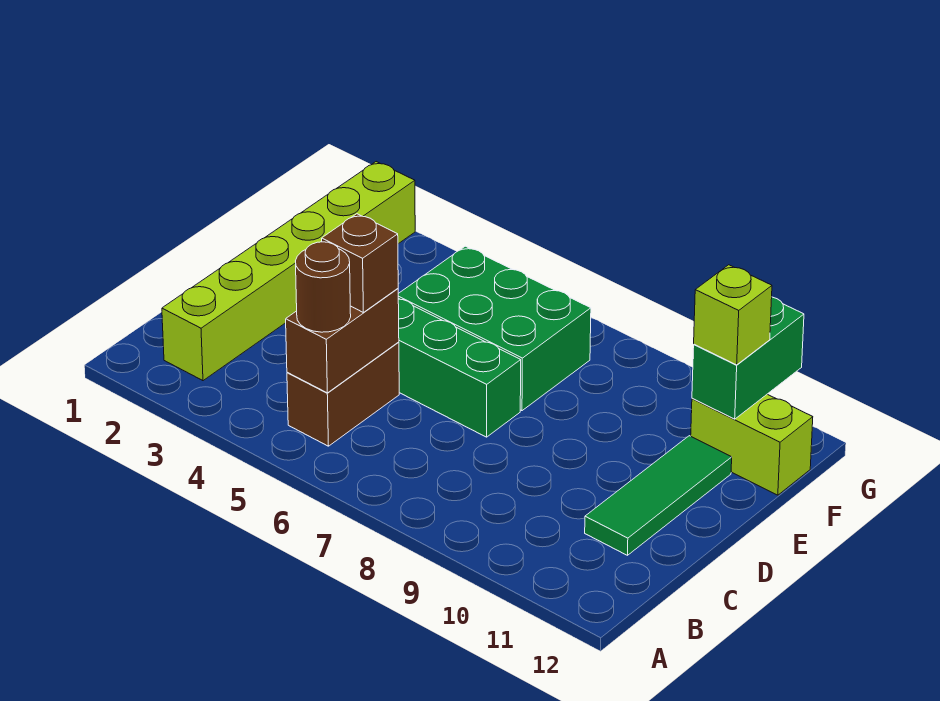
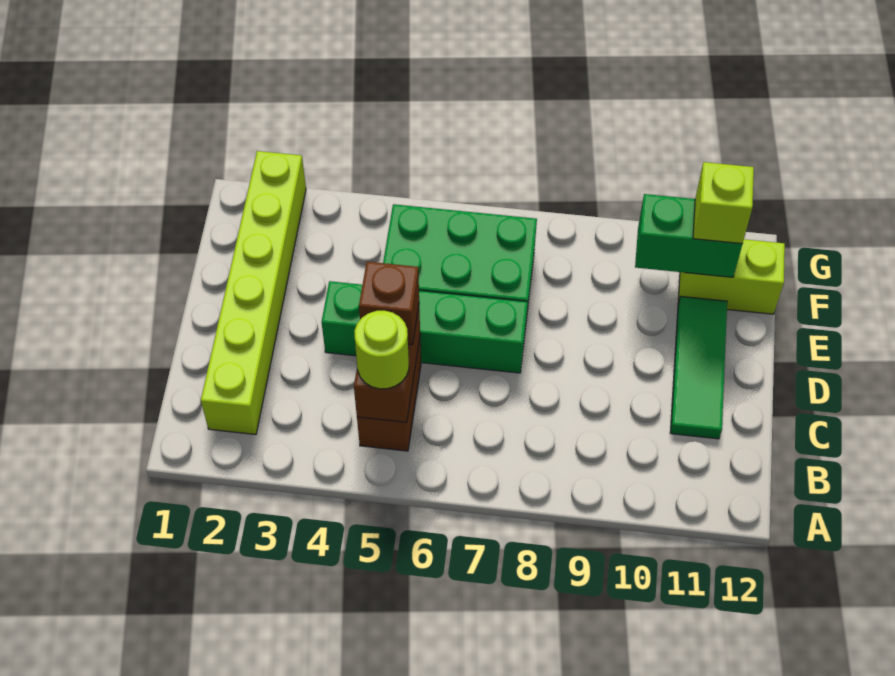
brown round brick B5 level 3 -> lime round brick B5 level 3
green brick F11:G11 level 2 -> green brick F10:F11 level 2

